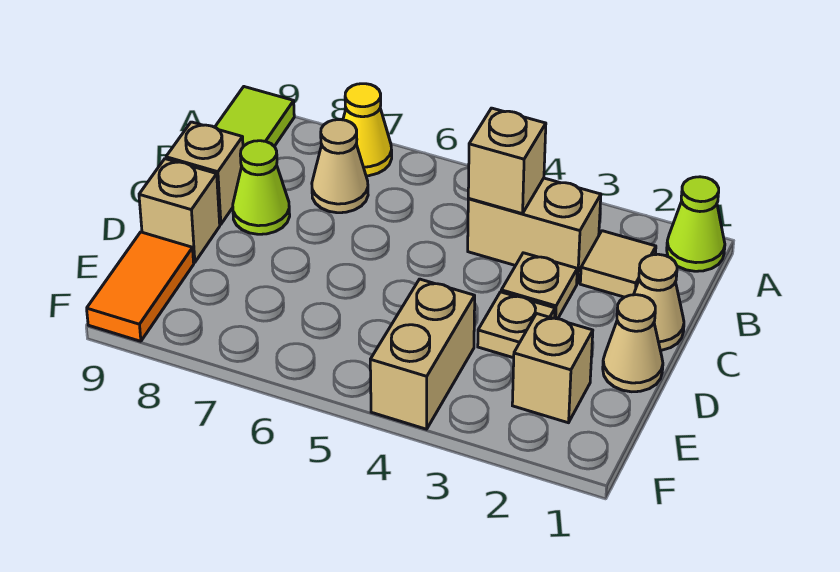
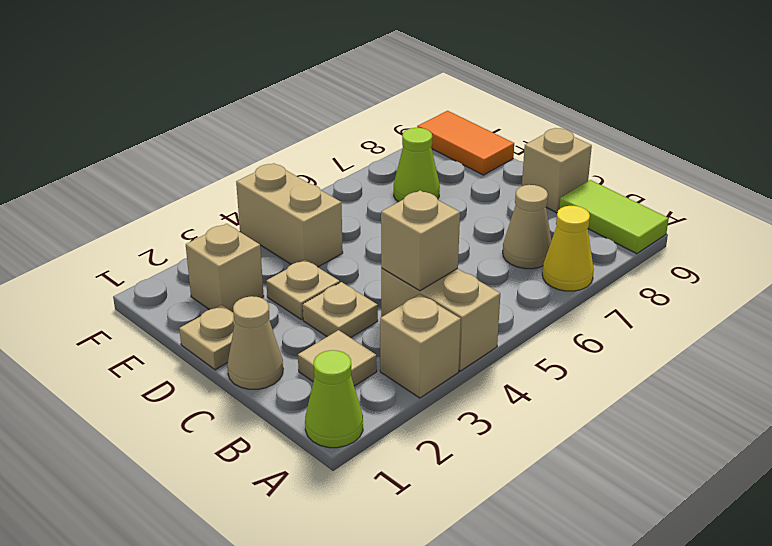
tan brick B3:B4 level 1 -> tan brick A4:B4 level 1
lime cone C8 level 1 -> lime cone E7 level 1
tan cone D1 level 1 -> tan plate D1 level 1
tan brick D9 level 1 -> tan brick A3 level 1

